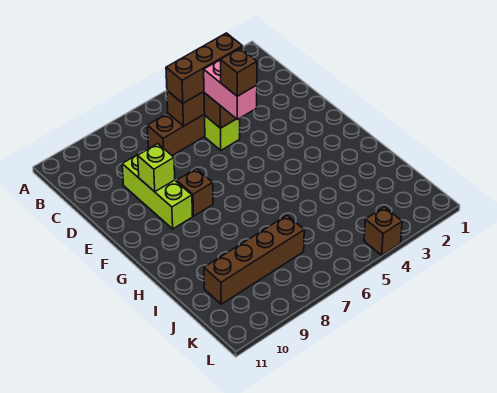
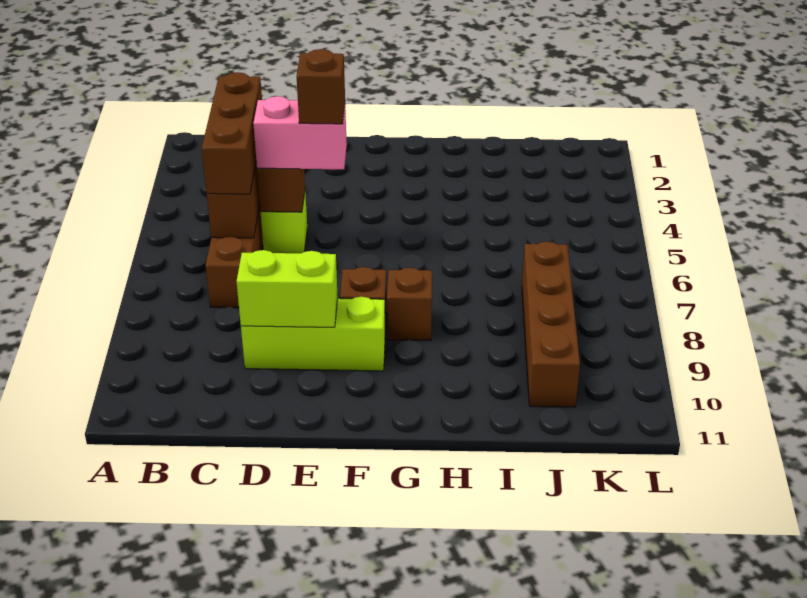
lime brick E9 level 2 -> lime brick D9:E9 level 2
brown brick L4 level 1 -> brown brick G8 level 1

